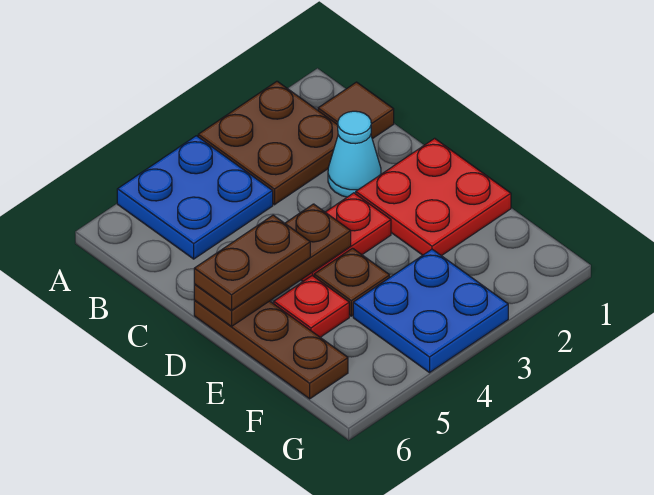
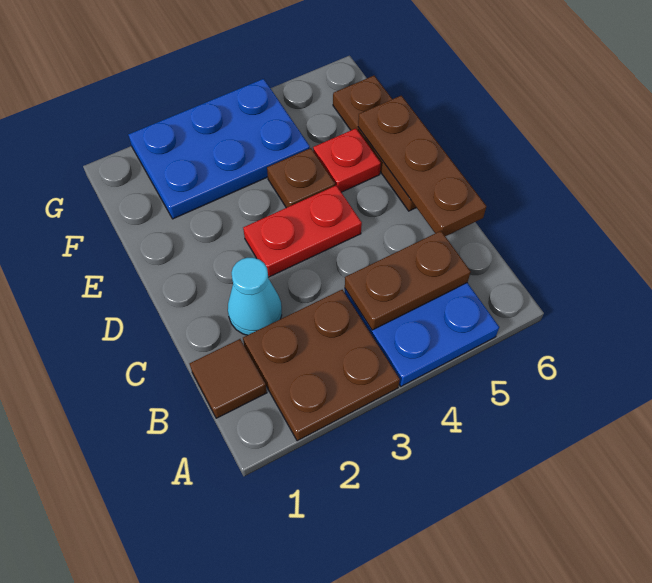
red plate D1:E2 level 1 -> none
brown plate D4:D6 level 2 -> brown plate C6:E6 level 2
brown plate D5:D6 level 3 -> brown plate B4:B5 level 2
blue plate F3:G4 level 1 -> blue plate F2:G4 level 1

